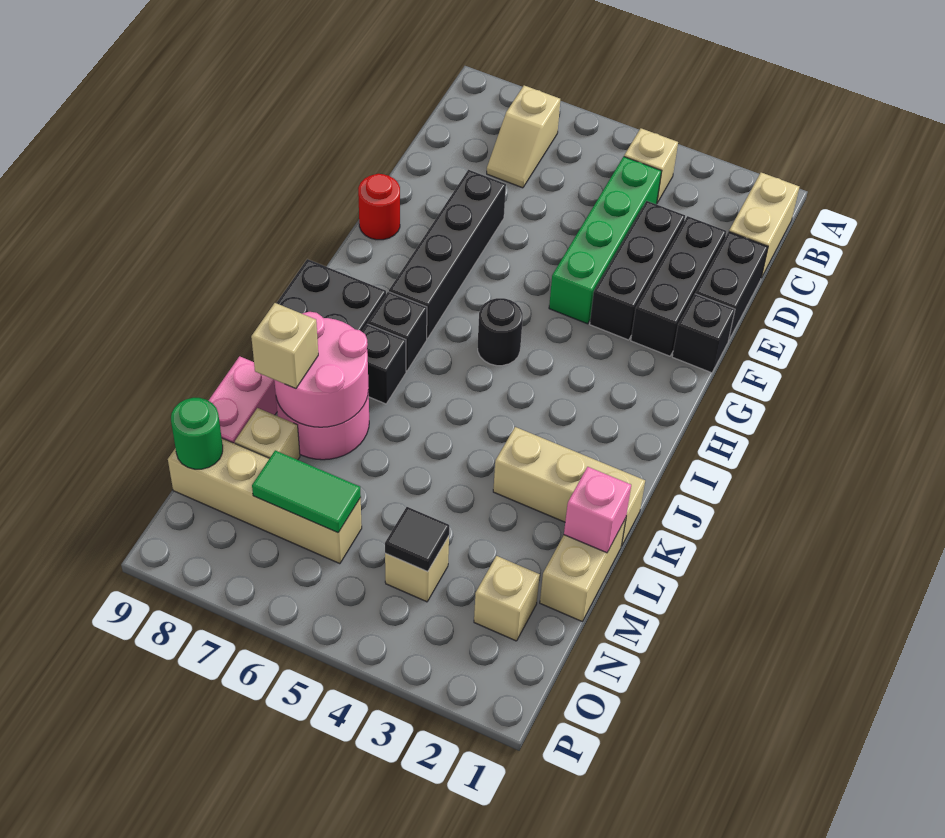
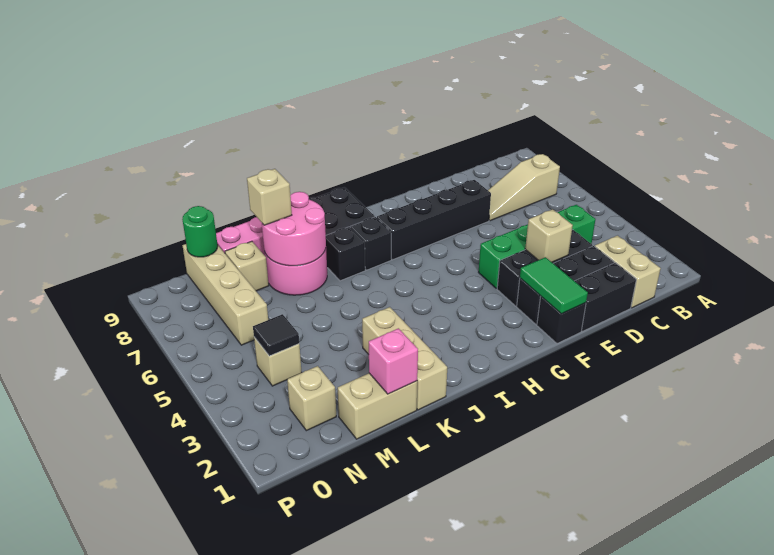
tan brick B1:C1 level 1 -> tan brick C1:C2 level 1
tan brick B4 level 1 -> tan brick E3 level 2
tan slope B7:C7 level 1 top B -> tan slope B7:D7 level 1 top B
red round brick F9 level 1 -> none
black round brick H5 level 1 -> none
green tile N6:N7 level 2 -> green tile F1:F2 level 2

